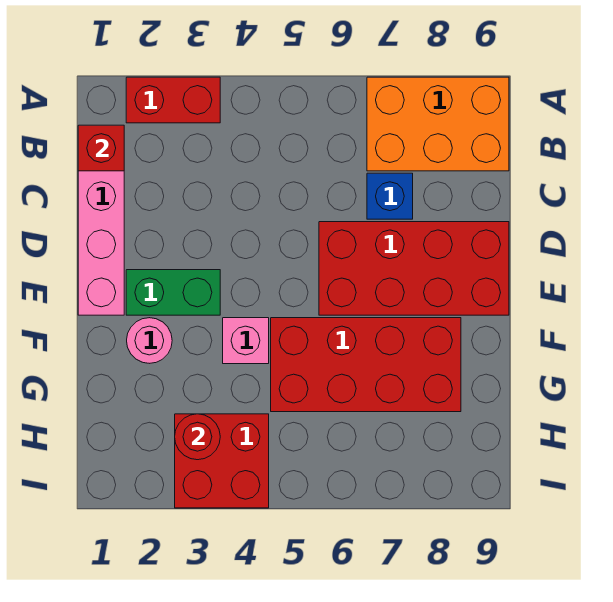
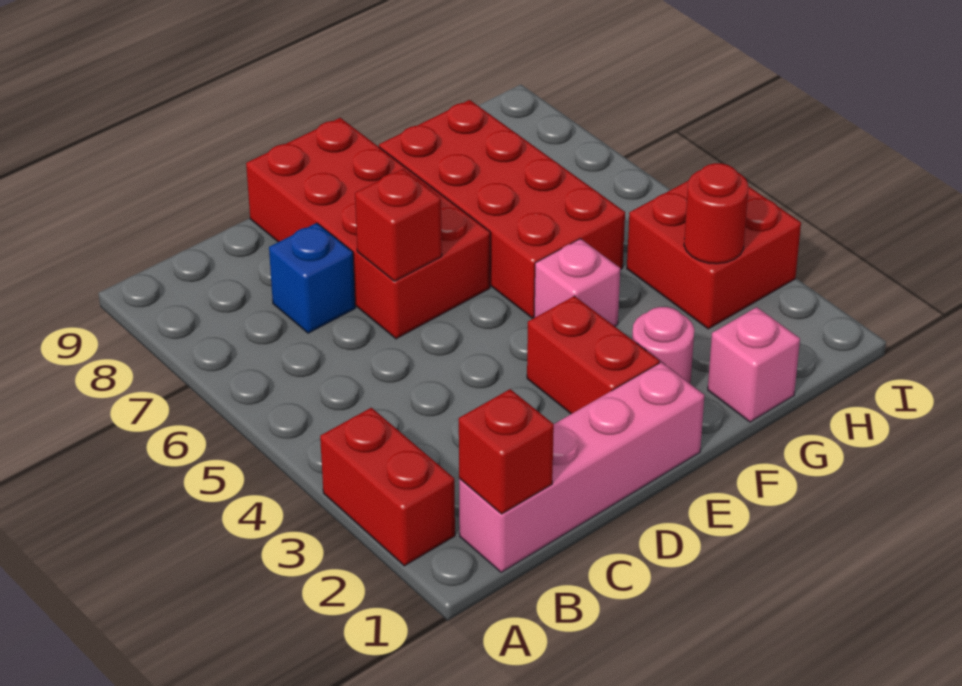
orange brick A7:B9 level 1 -> none
none -> red brick D6 level 2
green brick E2:E3 level 1 -> red brick E2:E3 level 1
none -> pink brick G1 level 1

